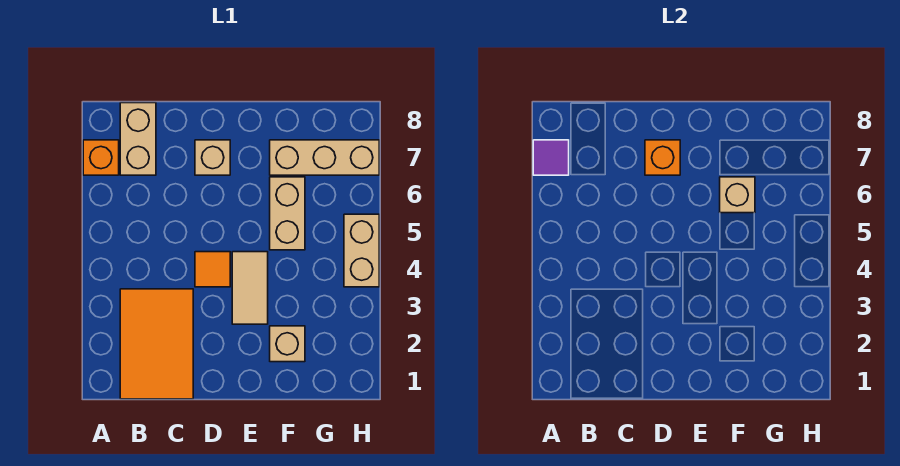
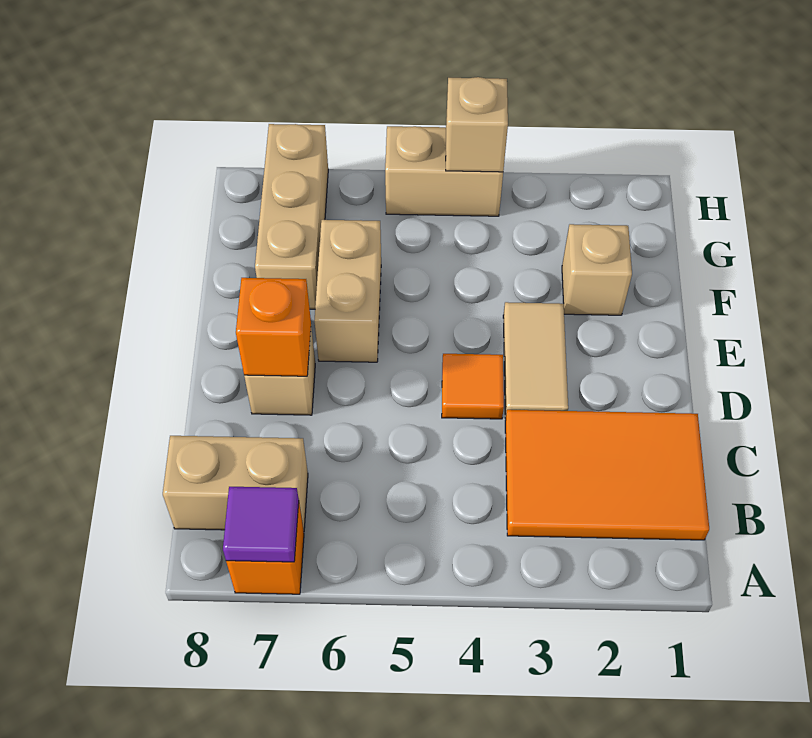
tan tile E3:E4 level 1 -> tan tile D3:E3 level 1
tan brick F5:F6 level 1 -> tan brick E6:F6 level 1
tan brick F6 level 2 -> tan brick H4 level 2

